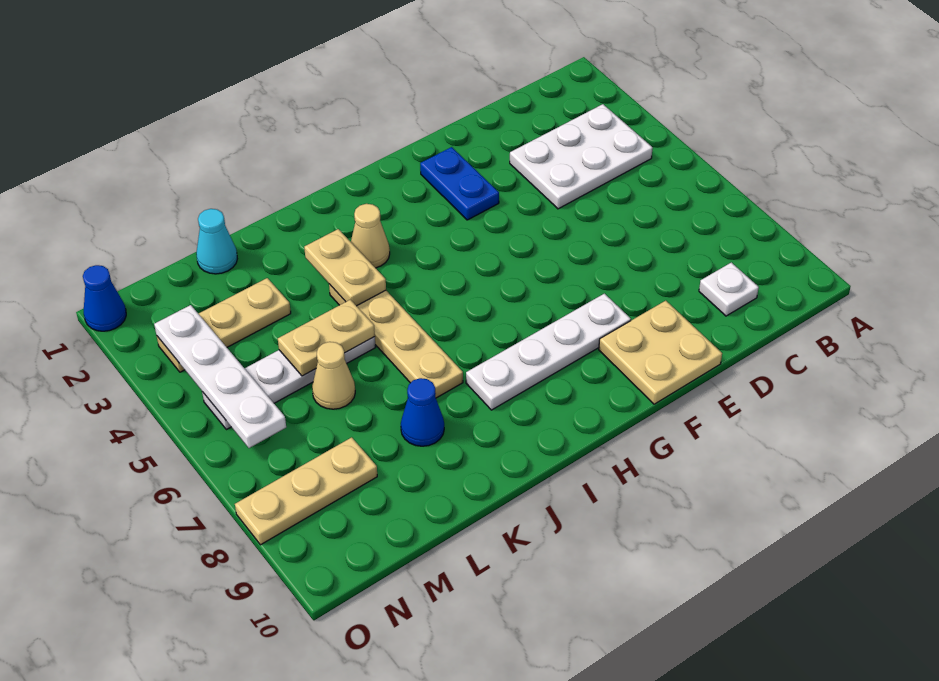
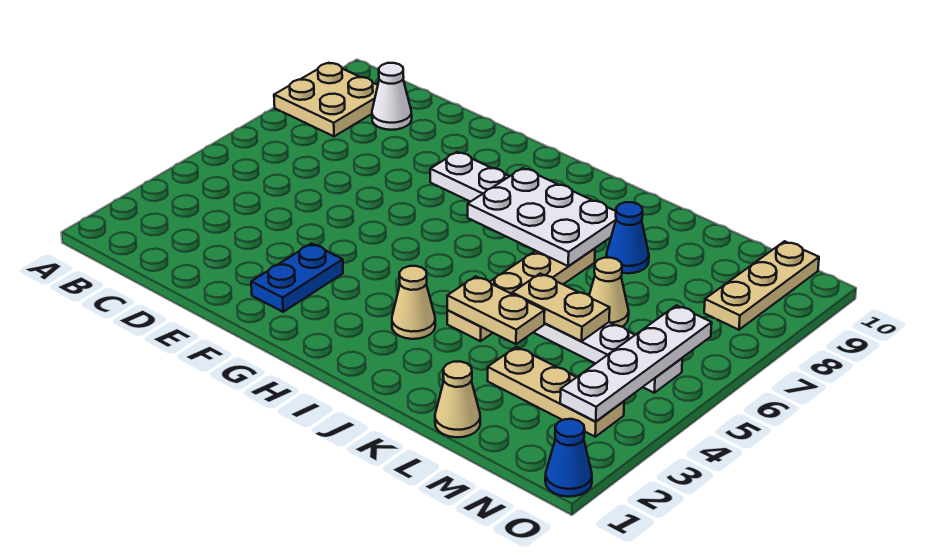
white plate B3:D4 level 1 -> white plate H7:J8 level 2
white plate C9 level 1 -> white cone C9 level 1
tan plate E9:F10 level 1 -> tan plate A8:B9 level 1
tan plate J3:J4 level 2 -> tan plate J4:K4 level 2
cyan cone L1 level 1 -> tan cone L1 level 1
tan plate M8:O8 level 1 -> tan plate N8:N10 level 1

